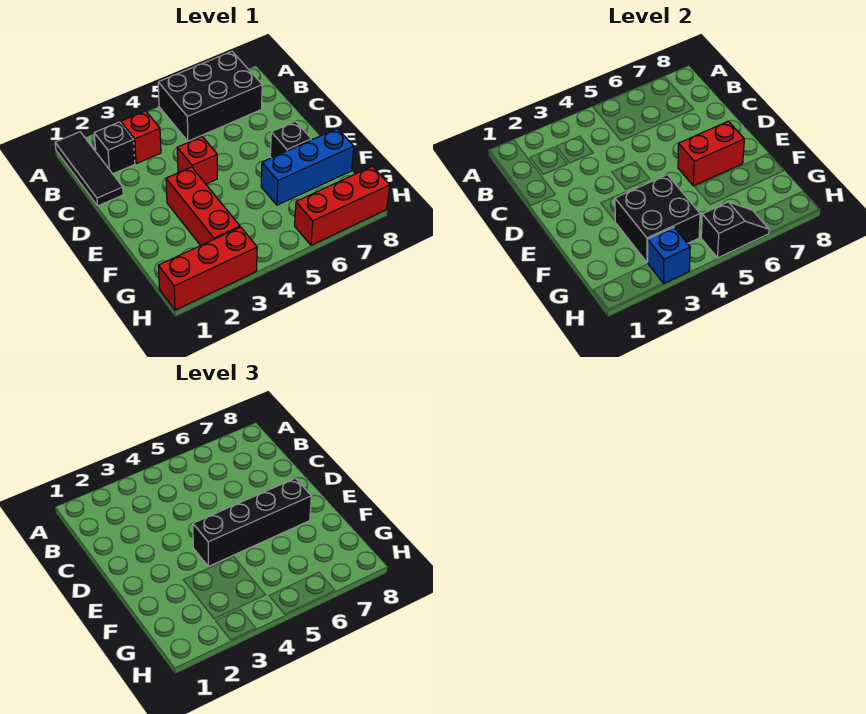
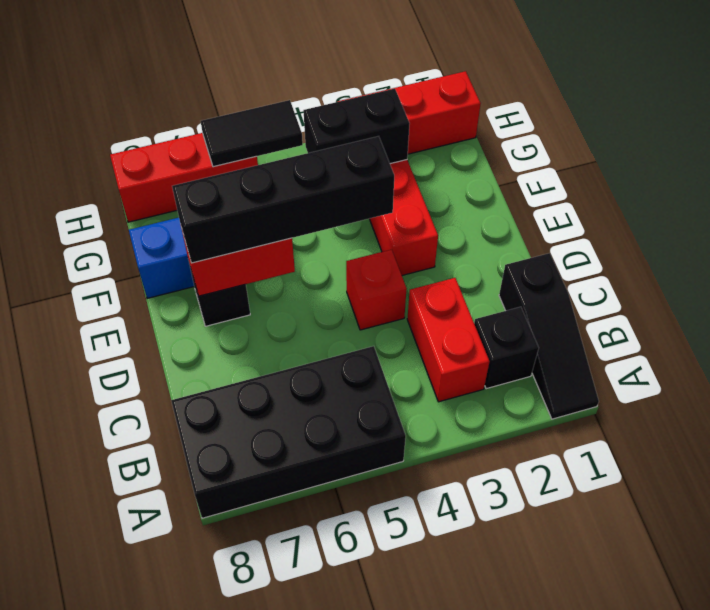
black tile A1:C1 level 1 -> black slope A1:C1 level 1 top C
black brick A5:B7 level 1 -> black brick A5:B8 level 1
red brick B3 level 1 -> red brick B3:C3 level 1
black brick F3:G4 level 2 -> black brick G3:G4 level 2
blue brick H3 level 2 -> none
black slope H5:H6 level 2 top 5 -> black tile H5:H6 level 2

